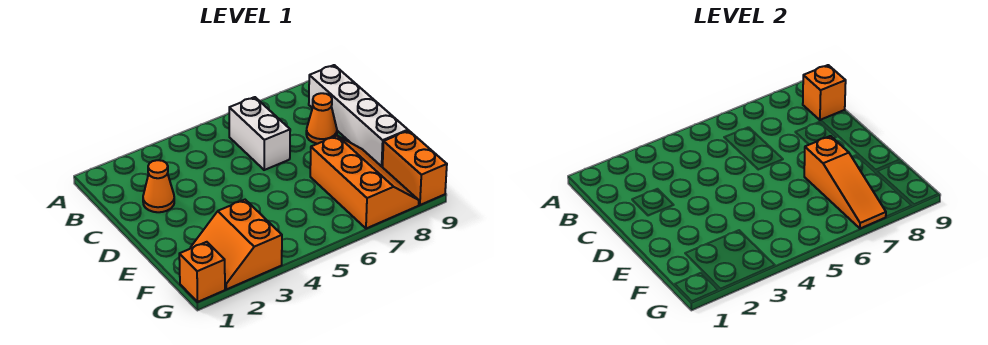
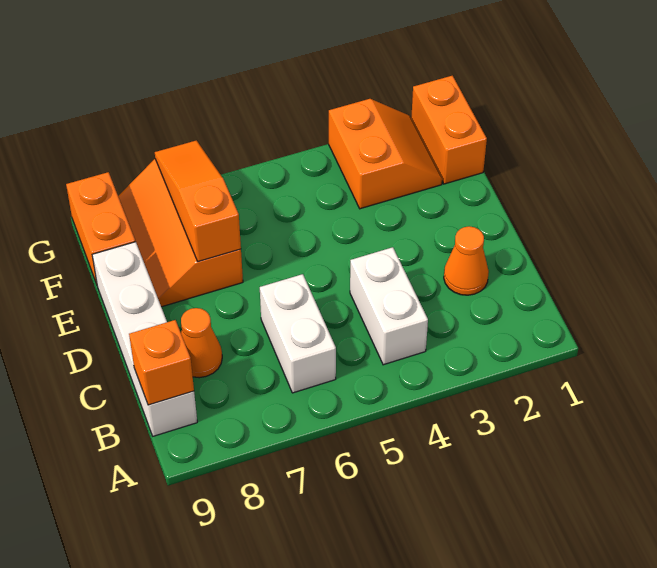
none -> white brick B4:C4 level 1
orange brick G1 level 1 -> orange brick F1:G1 level 1

